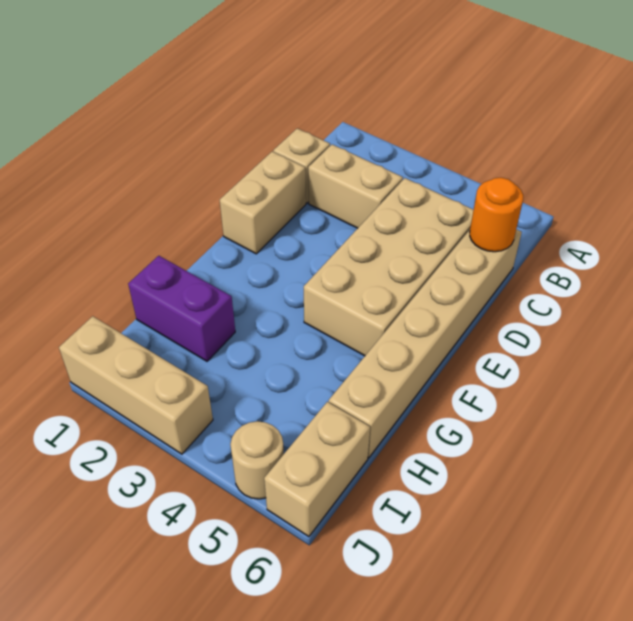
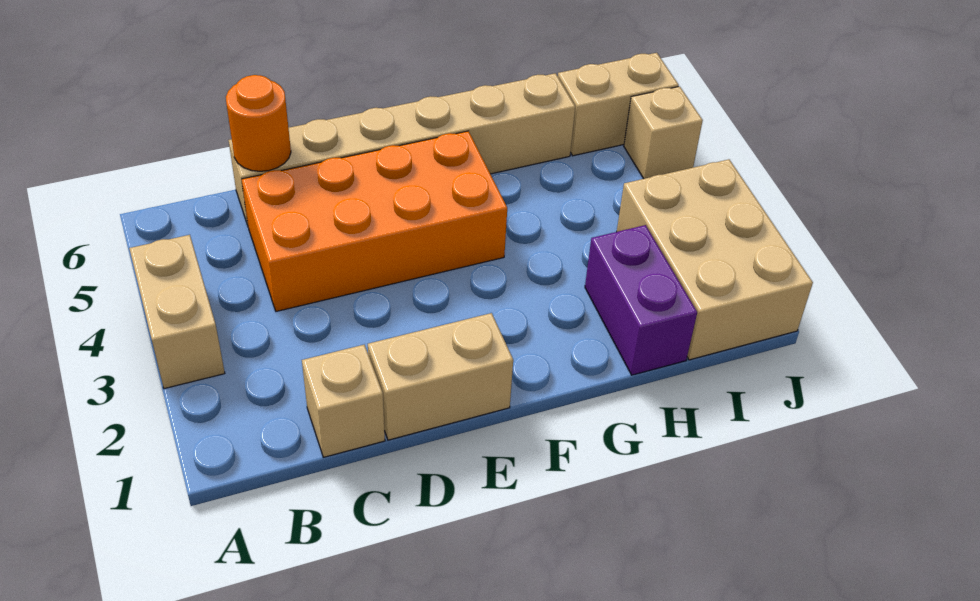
tan brick C2:C3 level 1 -> tan brick A3:A4 level 1
tan brick C4:F5 level 1 -> orange brick C4:F5 level 1
tan brick J1:J3 level 1 -> tan brick I1:J3 level 1
tan round brick J5 level 1 -> tan brick J5 level 1

